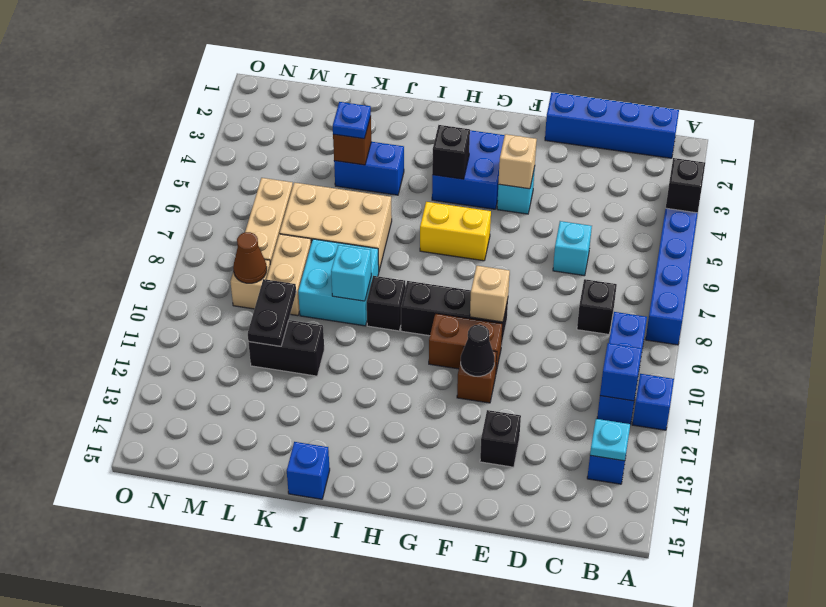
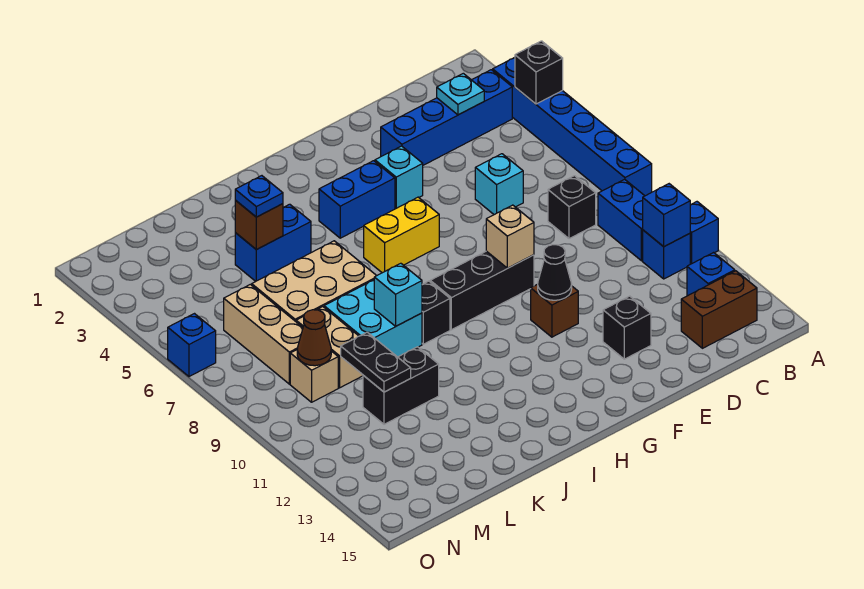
blue brick B1:E1 level 1 -> blue brick B3:E3 level 1
cyan plate B13 level 2 -> cyan plate C3 level 2
tan brick F4 level 2 -> none
brown brick F10:G10 level 1 -> brown brick B14:C14 level 1
blue brick G3:H4 level 1 -> blue brick G4:H4 level 1
black brick H4 level 2 -> none
blue brick J15 level 1 -> blue brick O6 level 1

